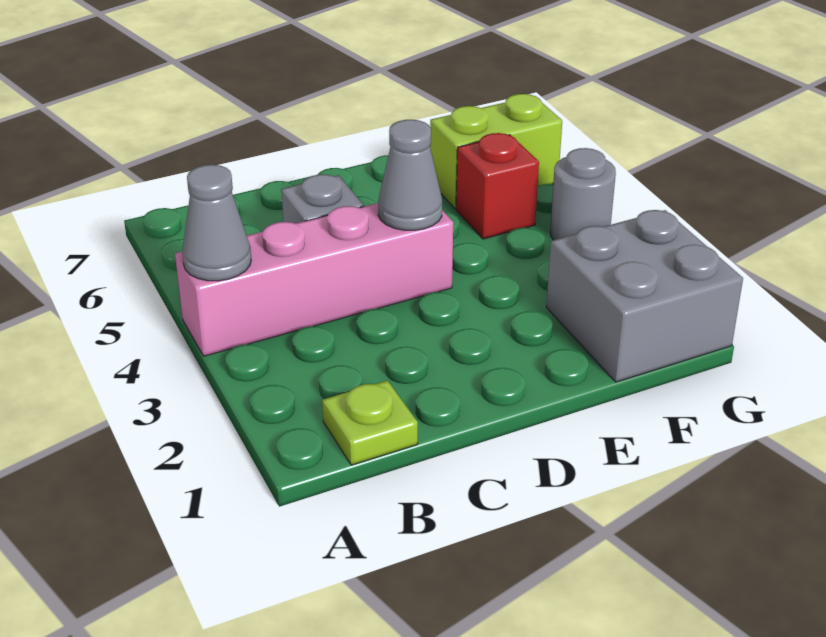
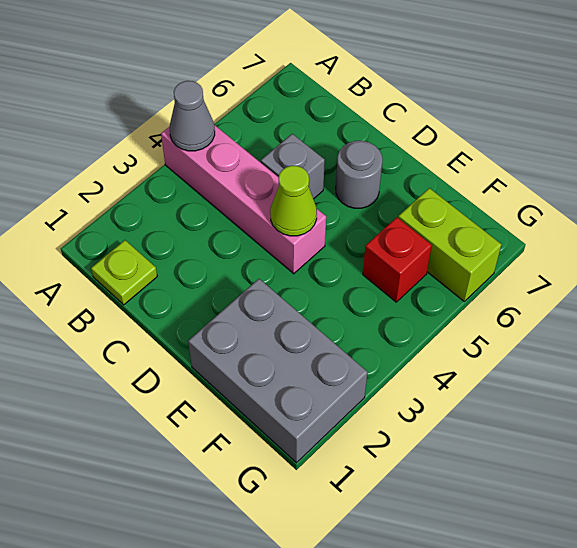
grey cone D4 level 2 -> lime cone D4 level 2
grey brick F1:G2 level 1 -> grey brick E1:G2 level 1
grey round brick G4 level 1 -> grey round brick D6 level 1

